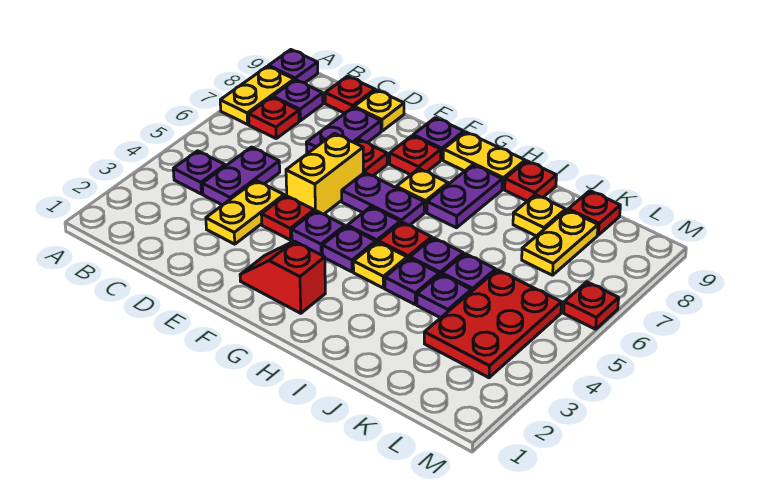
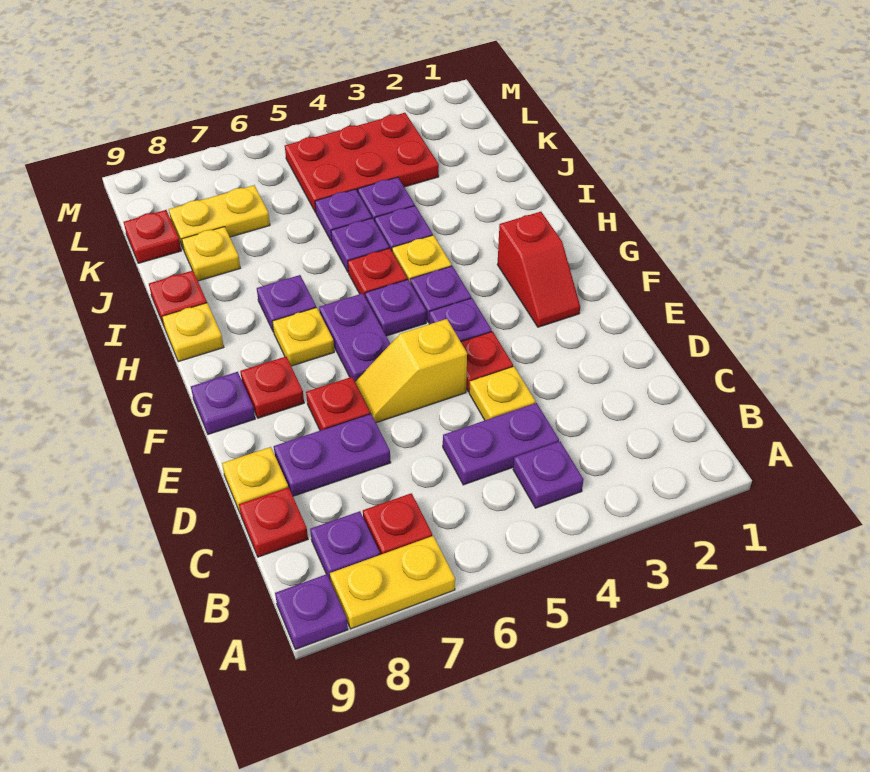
yellow plate D3:D4 level 1 -> yellow plate D4 level 1
yellow brick E5:E6 level 1 -> yellow slope E5:E6 level 1 top 5
yellow plate G9:H9 level 1 -> yellow plate H9 level 1
purple plate H7:H8 level 1 -> purple plate H7 level 1
red plate M6 level 1 -> none

